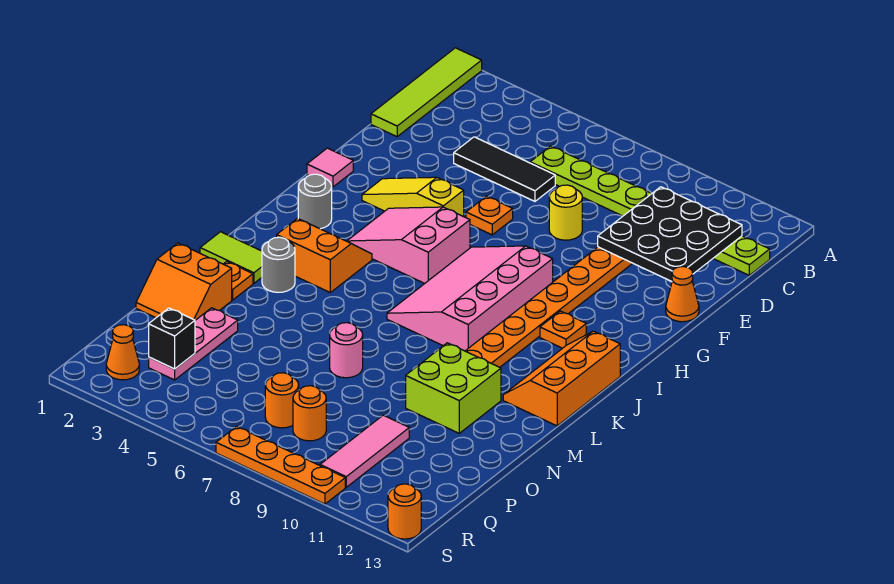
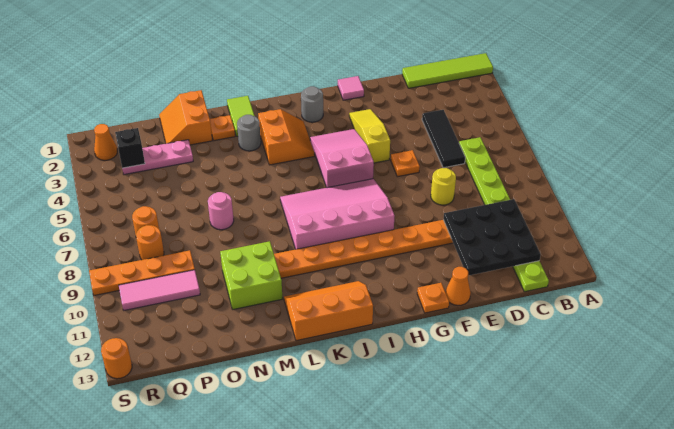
orange plate I11 level 1 -> orange plate G13 level 1
orange plate S7:S10 level 1 -> orange plate P9:S9 level 1

